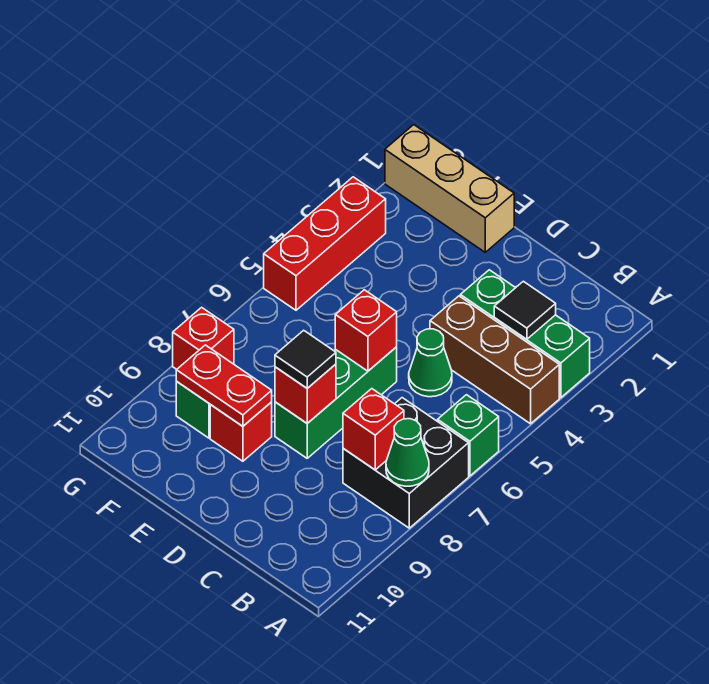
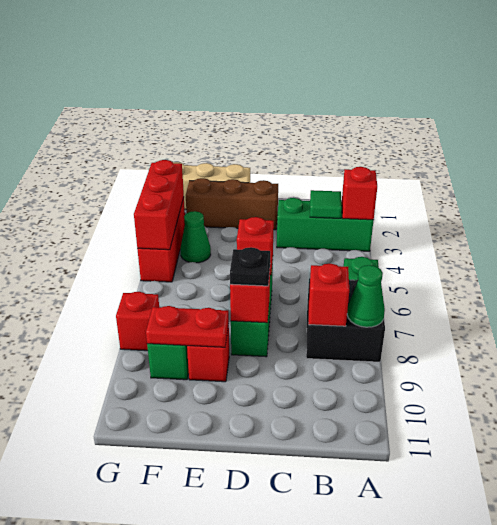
none -> red brick A3 level 2
brown brick A4:C4 level 1 -> brown brick D2:F2 level 1
black tile B3 level 2 -> green tile B3 level 2
green cone C5 level 1 -> green cone F4 level 1
black tile D8 level 3 -> black plate D8 level 3
none -> red brick G3:G5 level 2

